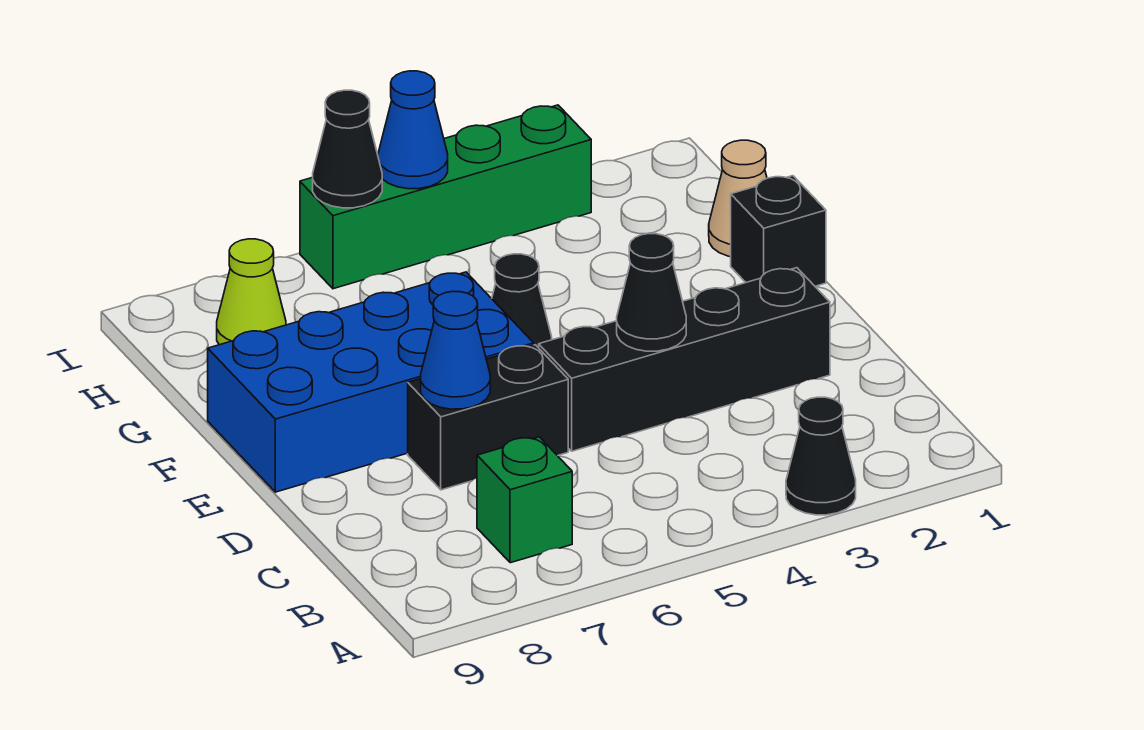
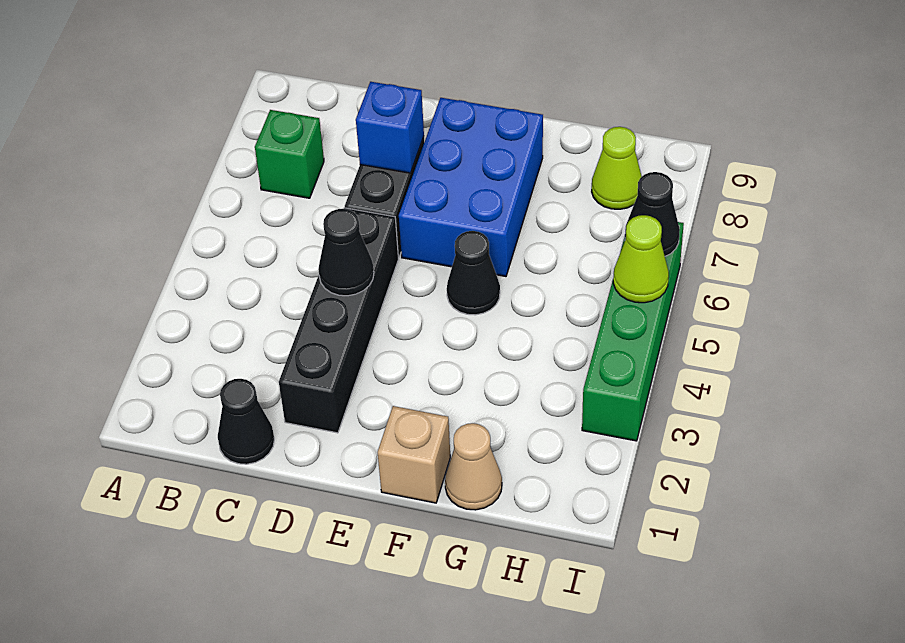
black cone A3 level 1 -> black cone C1 level 1
blue cone D7 level 2 -> blue brick D7 level 2
blue brick E6:F9 level 1 -> blue brick E6:F8 level 1
black brick F1 level 1 -> tan brick F1 level 1
blue cone I5 level 2 -> lime cone I5 level 2

